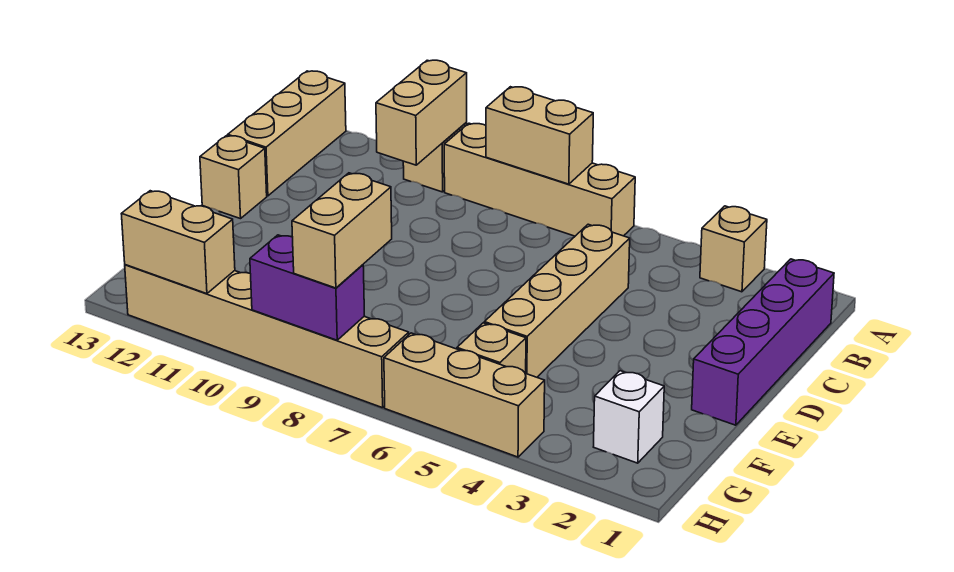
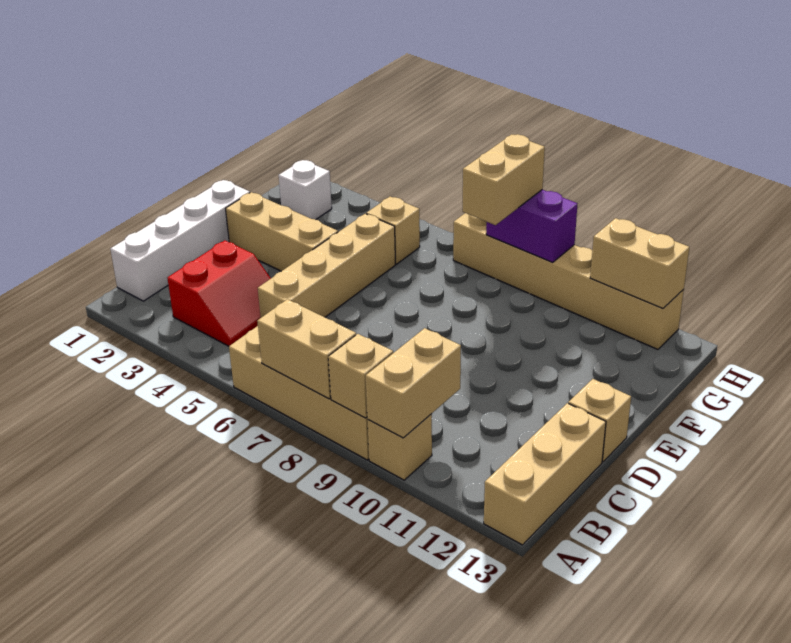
tan brick A3 level 1 -> tan brick A9 level 2
purple brick B1:E1 level 1 -> white brick B1:E1 level 1
none -> red slope B3:C4 level 1 top 3
tan brick H4:H6 level 1 -> tan brick E2:E4 level 1

